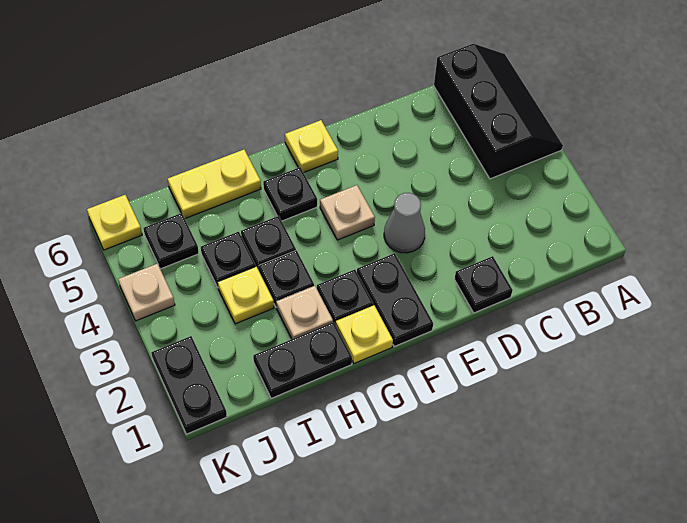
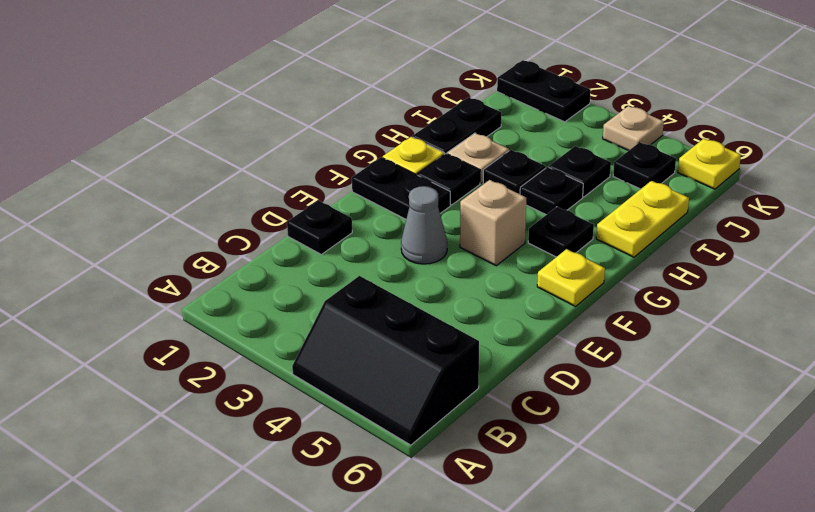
tan plate F4 level 1 -> tan brick F4 level 1
yellow plate I3 level 1 -> none

